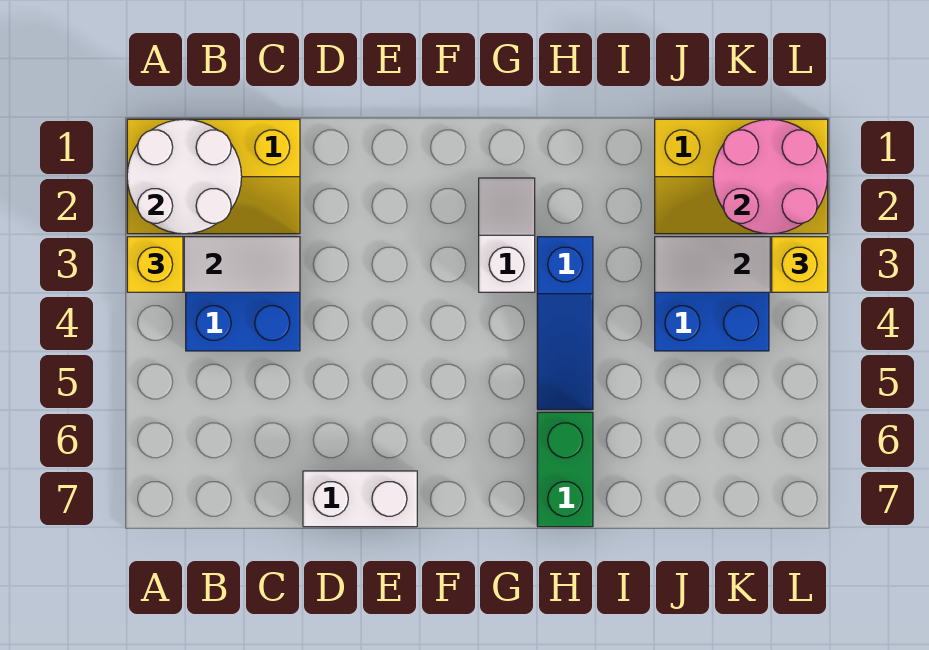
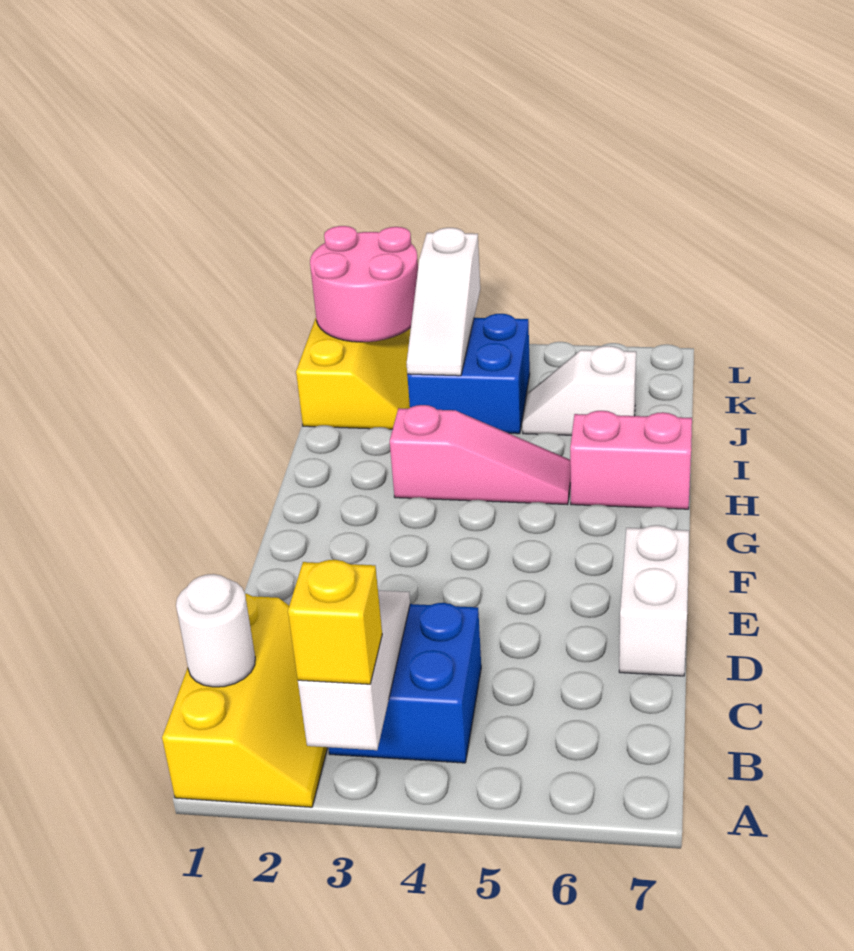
white round brick A1:B2 level 2 -> white round brick B1 level 2
white slope G2:G3 level 1 top 3 -> white slope J5:J6 level 1 top 6
blue slope H3:H5 level 1 top 3 -> pink slope H3:H5 level 1 top 3
green brick H6:H7 level 1 -> pink brick H6:H7 level 1
yellow brick L3 level 3 -> none

